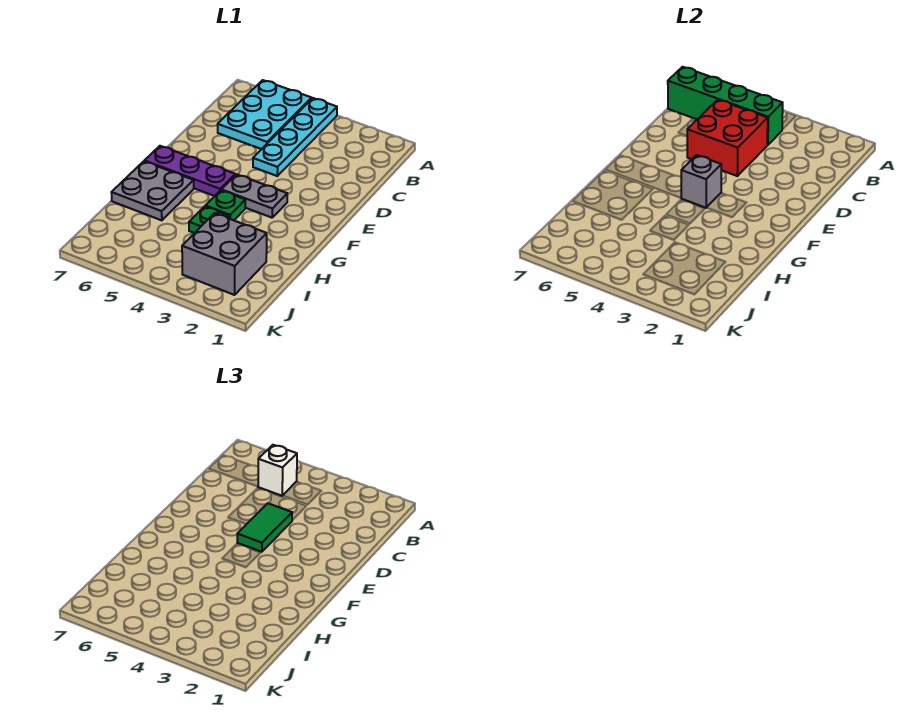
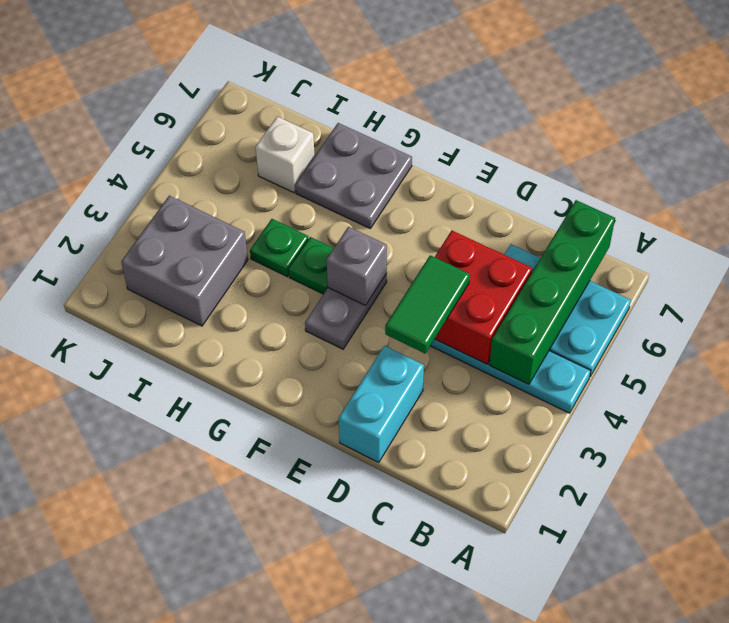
white brick B5 level 3 -> white brick I6 level 1
none -> cyan brick D1:D2 level 1
green tile D4:E4 level 3 -> green tile D3:D4 level 3
purple plate F5:F7 level 1 -> none

